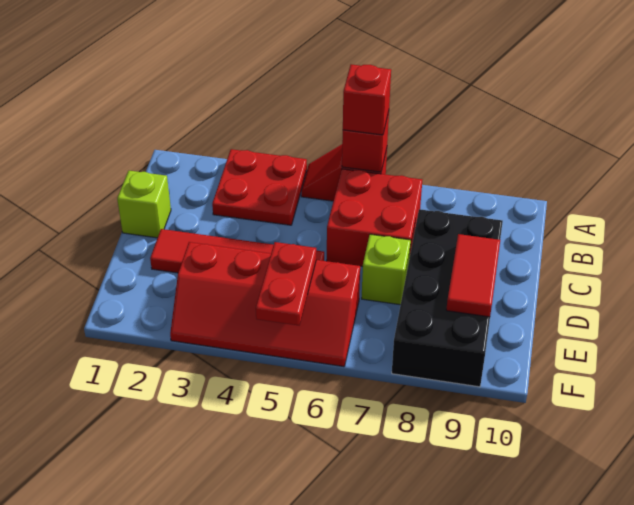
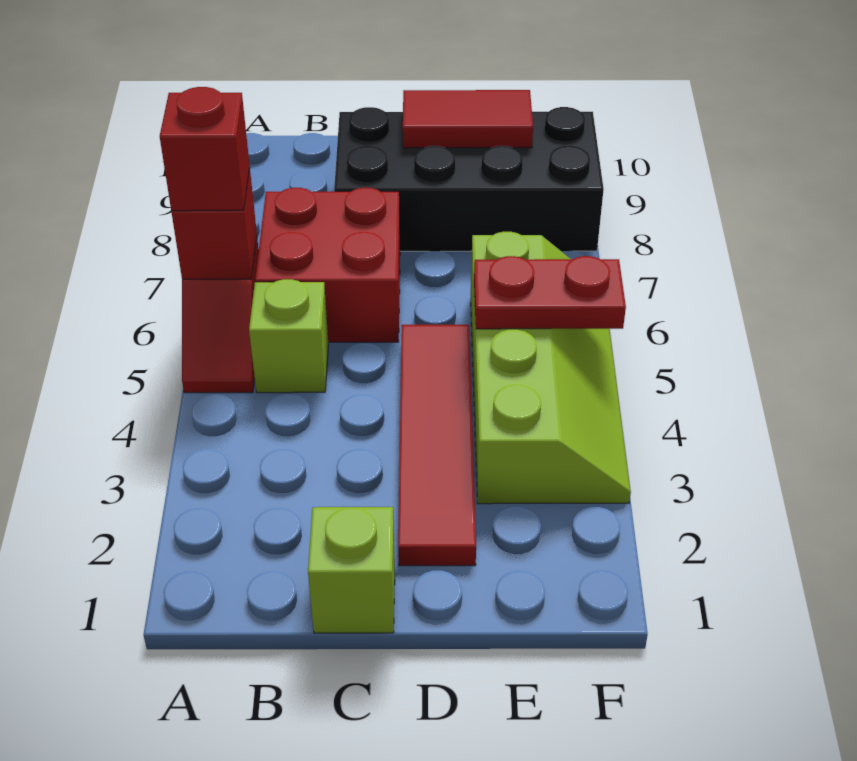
red plate A3:B4 level 1 -> none
lime brick D7 level 1 -> lime brick B5 level 1
red slope E3:F6 level 1 top E -> lime slope E3:F6 level 1 top E

